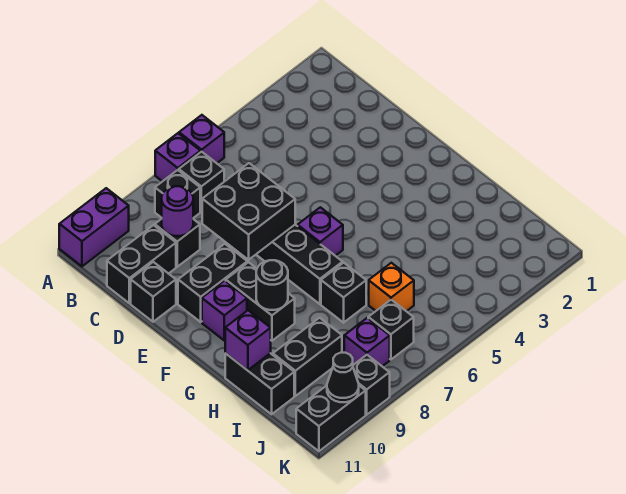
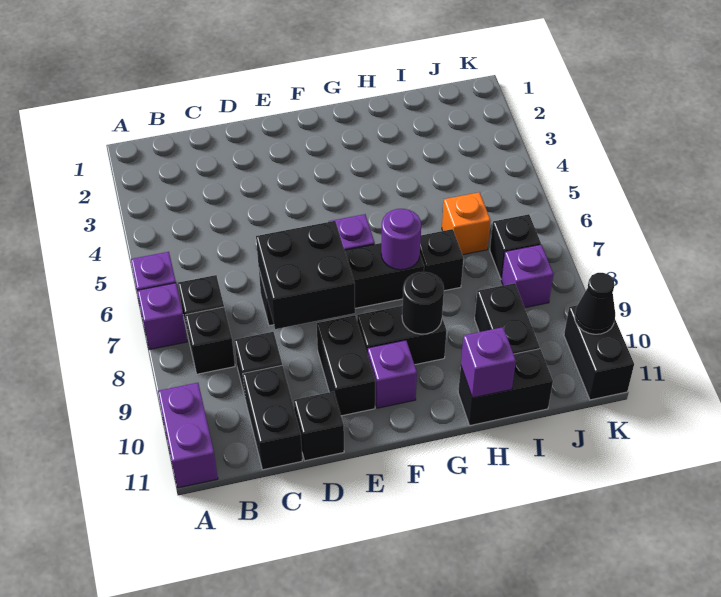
purple round brick C9 level 2 -> purple round brick G7 level 2
black brick K9 level 1 -> none

